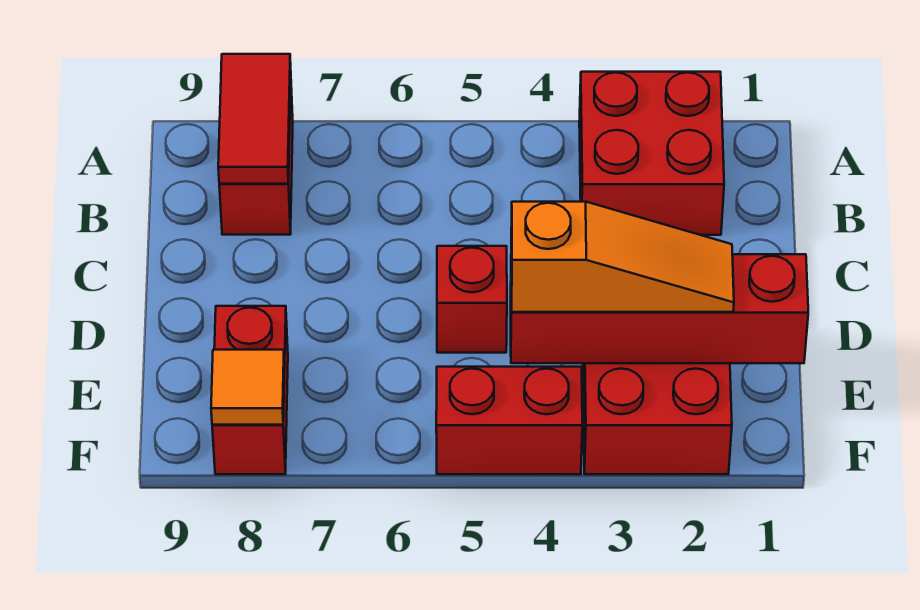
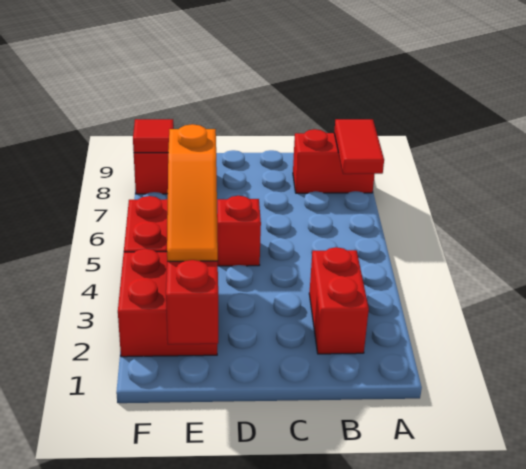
red brick A2:B3 level 1 -> red brick B2:B3 level 1
red tile A8:B8 level 2 -> red tile A7:A8 level 2
orange tile F8 level 2 -> red tile F8 level 2

